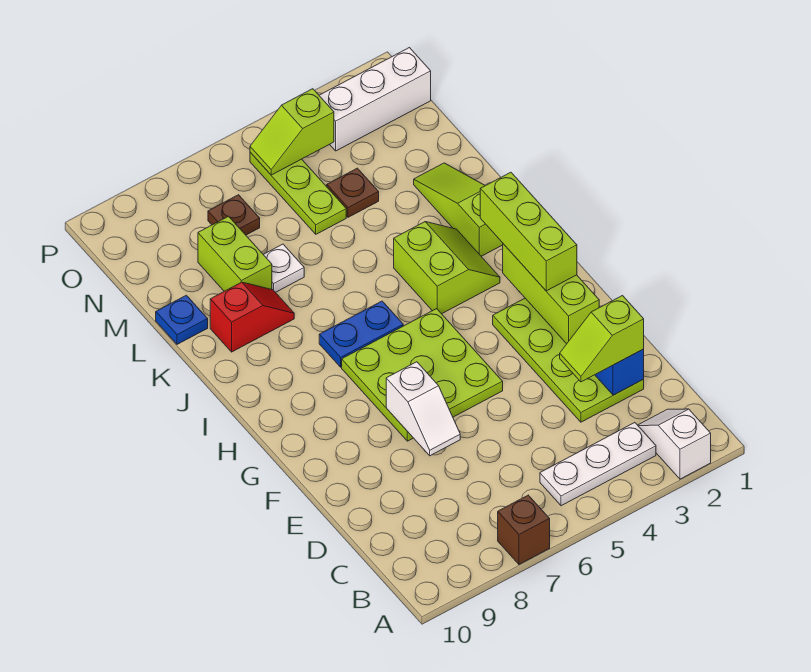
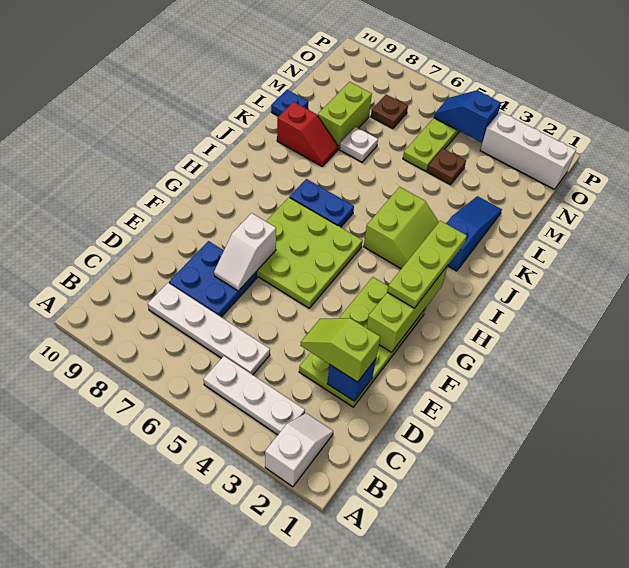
brown brick A7 level 1 -> none
none -> white plate C5:C8 level 1
none -> blue plate D7:E8 level 1
lime brick G2:I2 level 3 -> lime plate G2:I2 level 3
lime slope J2:L2 level 1 top J -> blue slope J2:L2 level 1 top J
lime slope O4:O5 level 2 top 4 -> blue slope O4:O5 level 2 top 4

